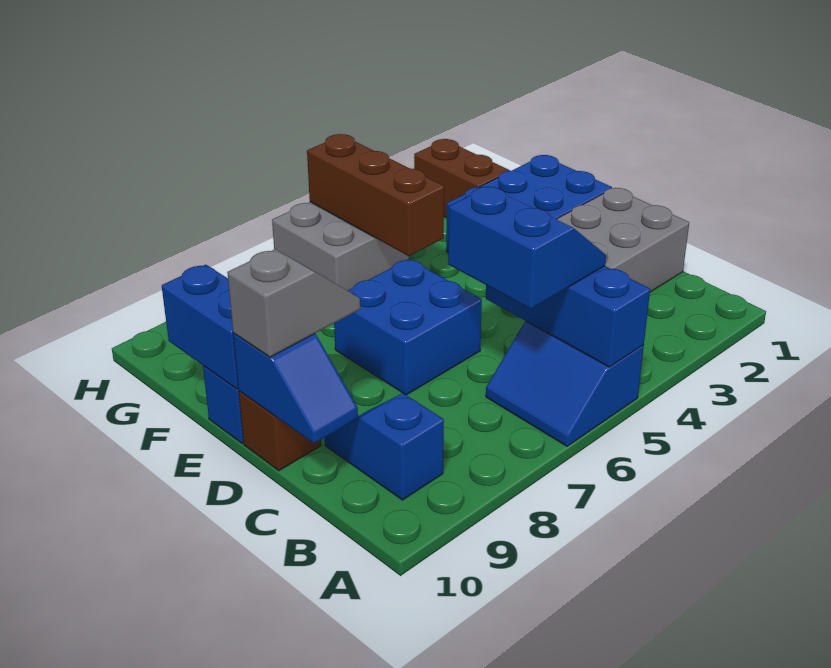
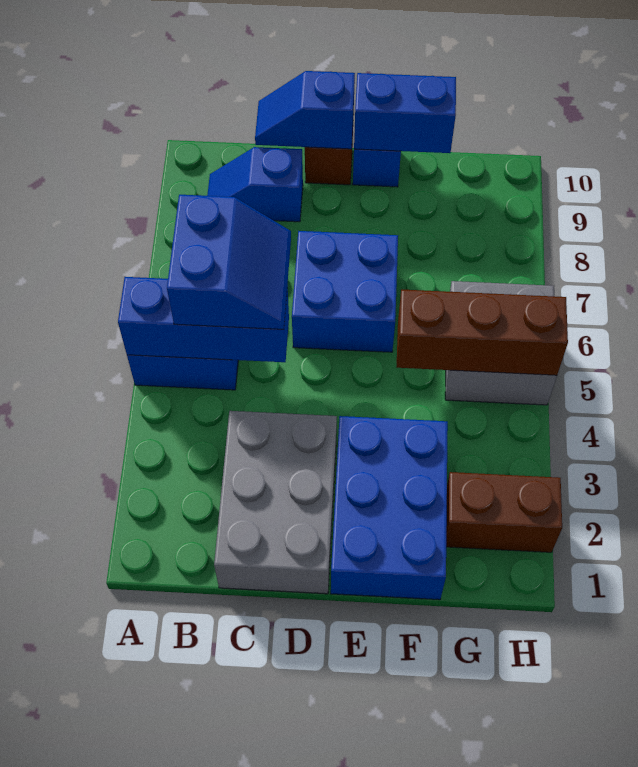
blue slope B5:C6 level 3 top 6 -> blue slope B5:C6 level 3 top B
blue slope B9:C9 level 1 top B -> blue slope B9:C9 level 1 top C
grey slope D9:D10 level 3 top 10 -> none

